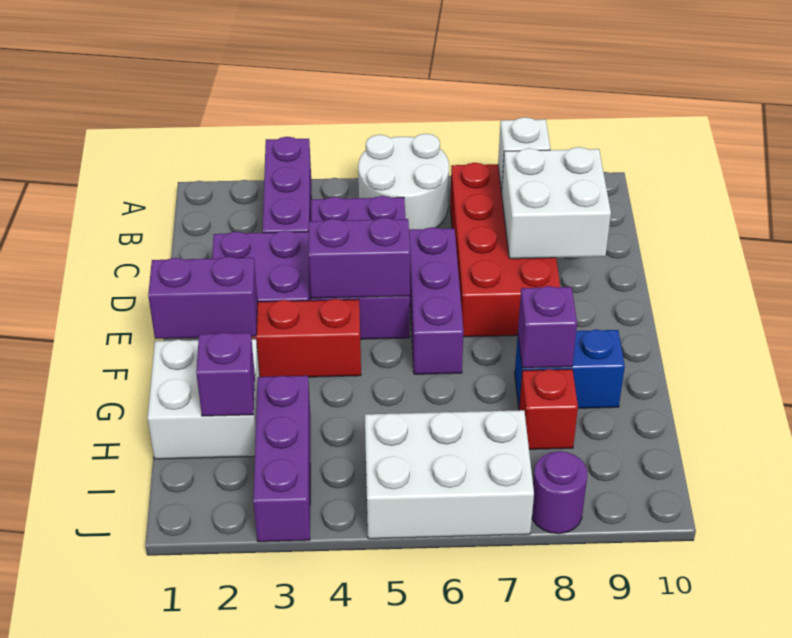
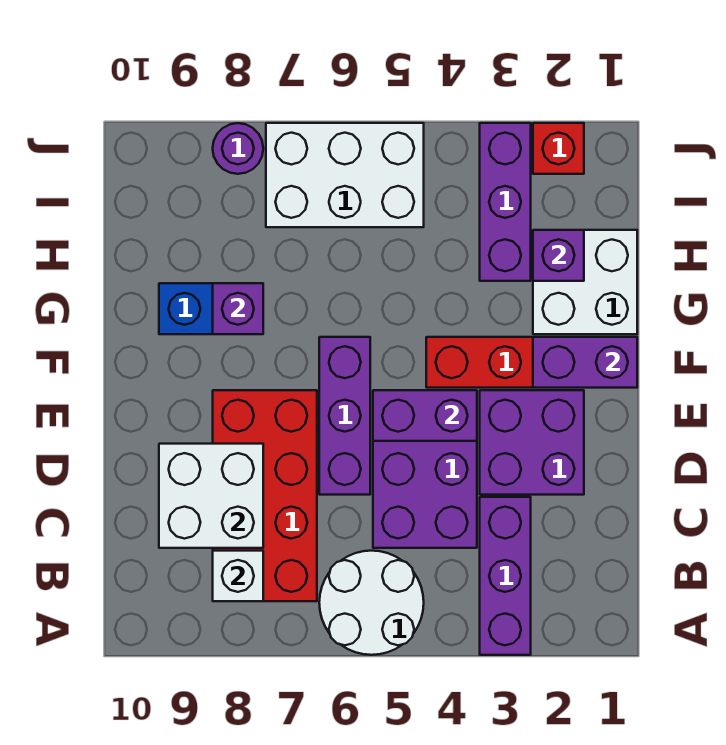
red brick H8 level 1 -> red brick J2 level 1

